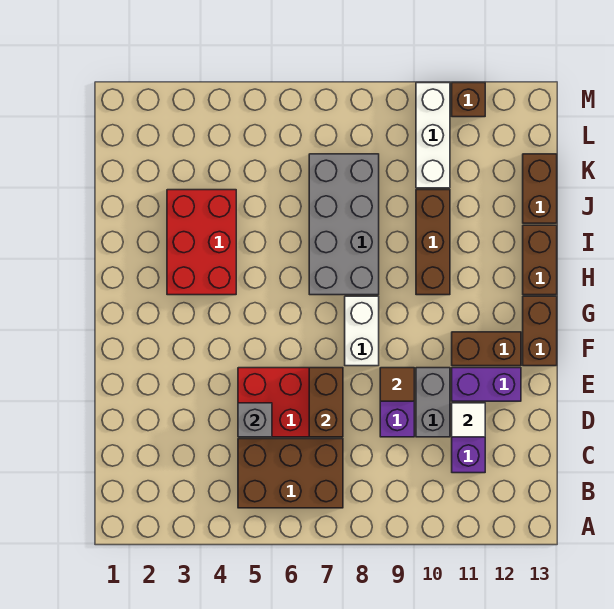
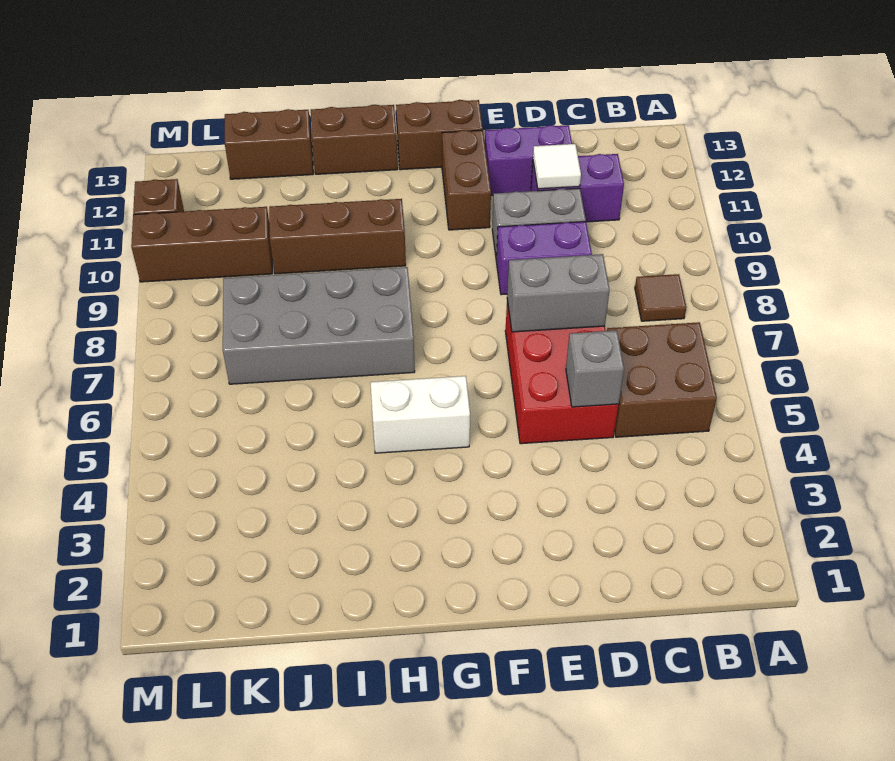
brown brick B5:C7 level 1 -> brown brick B5:C6 level 1
brown brick D7:E7 level 2 -> grey brick D7:E7 level 2
brown tile E9 level 2 -> brown tile B8 level 1
purple brick E11:E12 level 1 -> purple brick D12:E12 level 1
white brick F8:G8 level 1 -> white brick G5:H5 level 1
red brick H3:J4 level 1 -> none
white brick K10:M10 level 1 -> brown brick K10:M10 level 1

